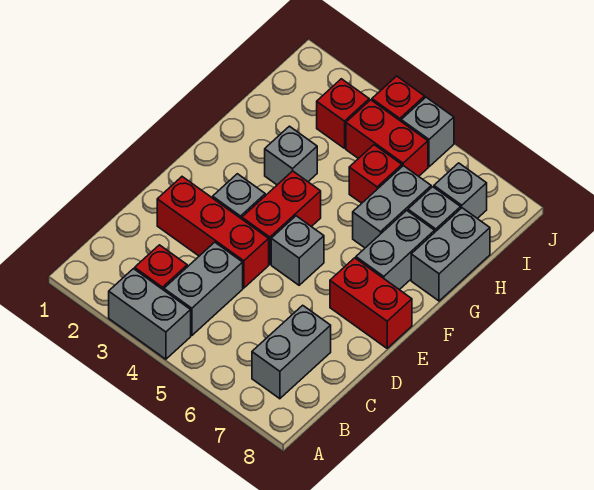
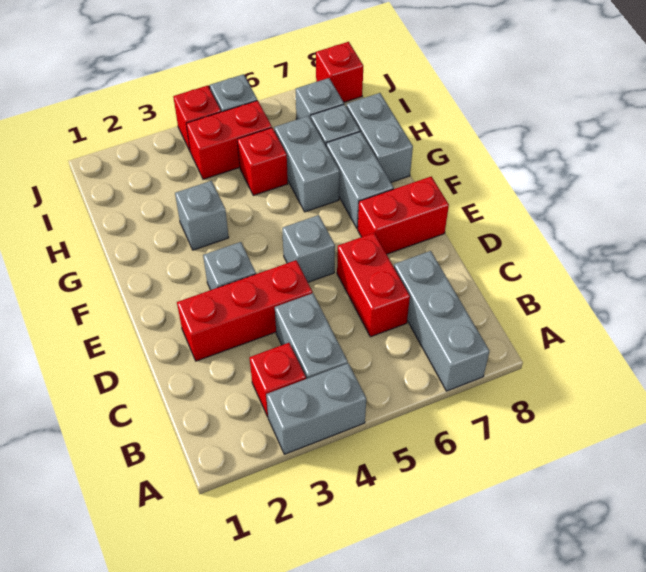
grey brick B7:C7 level 1 -> grey brick A7:C7 level 1
red brick E4:F4 level 1 -> red brick C6:D6 level 1
red brick I3 level 1 -> red brick J8 level 1

